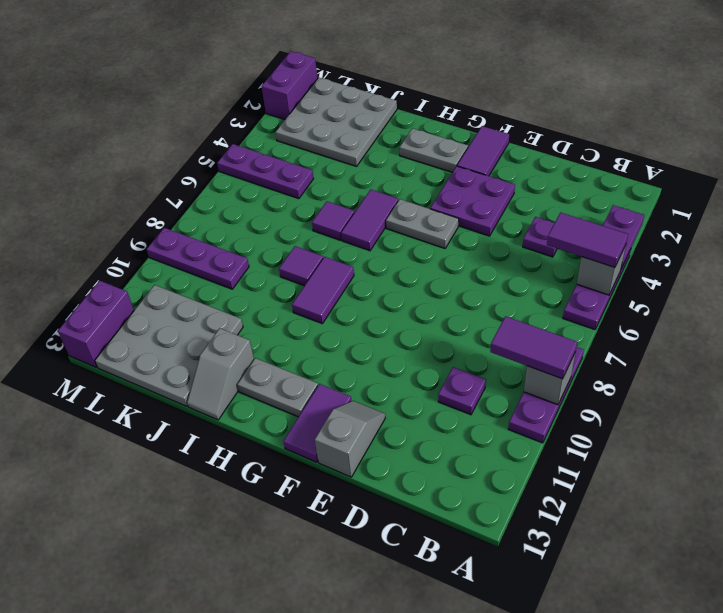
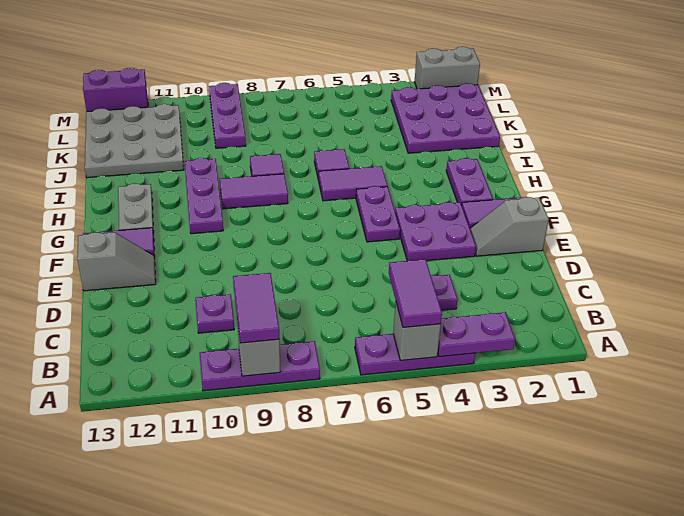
grey plate F5:G5 level 1 -> purple plate F5:G5 level 1
grey plate G2:H2 level 1 -> purple plate G2:H2 level 1
grey slope I12:I13 level 1 top 12 -> grey slope E1:E2 level 1 top 1
grey plate J1:L3 level 1 -> purple plate J1:L3 level 1
purple plate K5:M5 level 1 -> purple plate G10:I10 level 1
purple brick M1:M2 level 1 -> grey brick M1:M2 level 1

